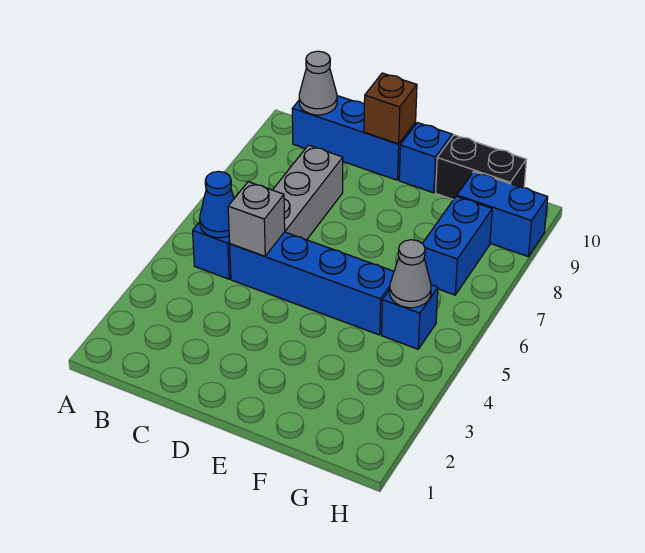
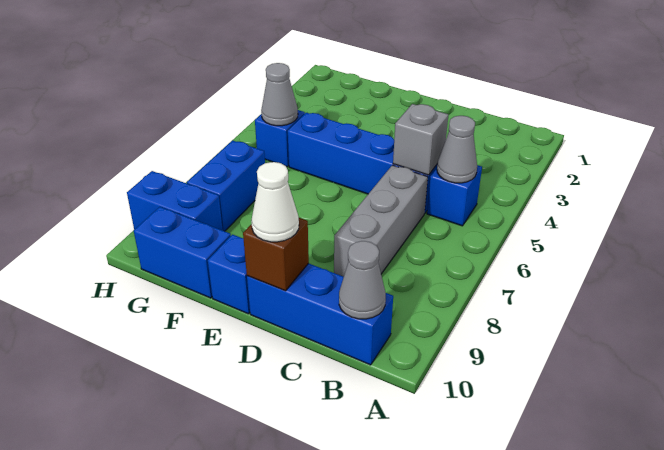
blue cone B5 level 2 -> grey cone B5 level 2
none -> white cone D10 level 3
black brick F10:G10 level 1 -> blue brick F10:G10 level 1

